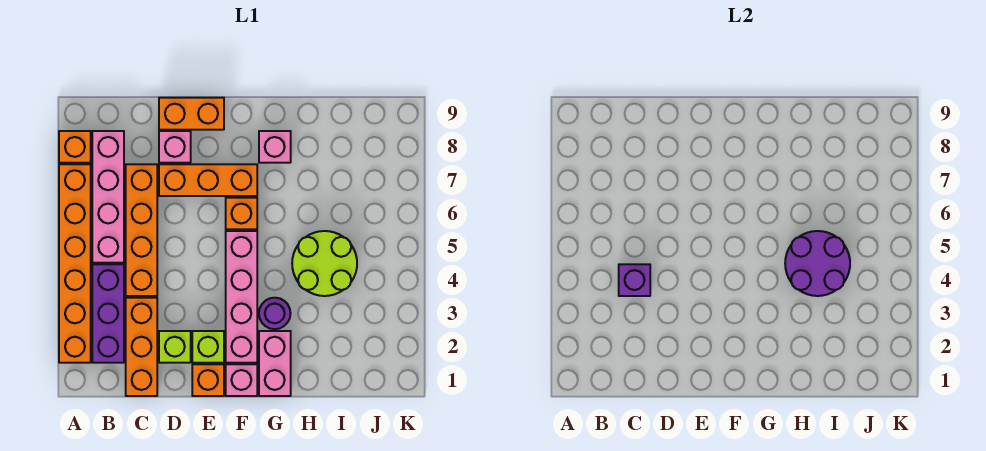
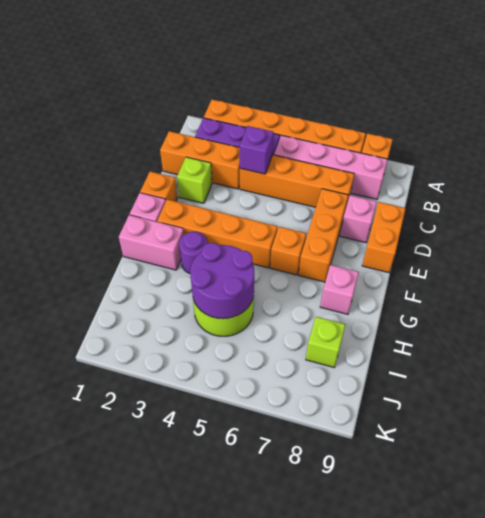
lime brick E2 level 1 -> lime brick I8 level 1
pink brick F2:F5 level 1 -> orange brick F2:F5 level 1

